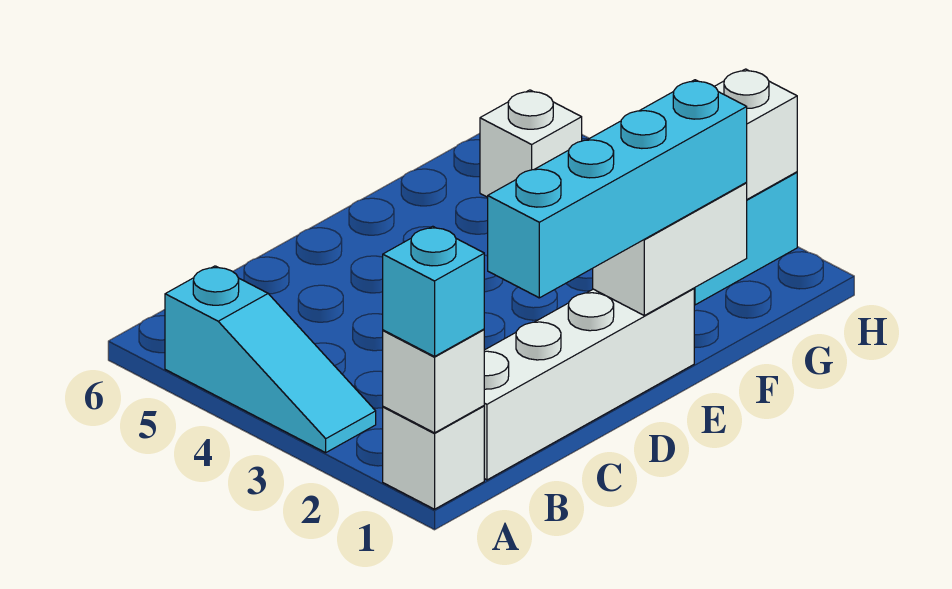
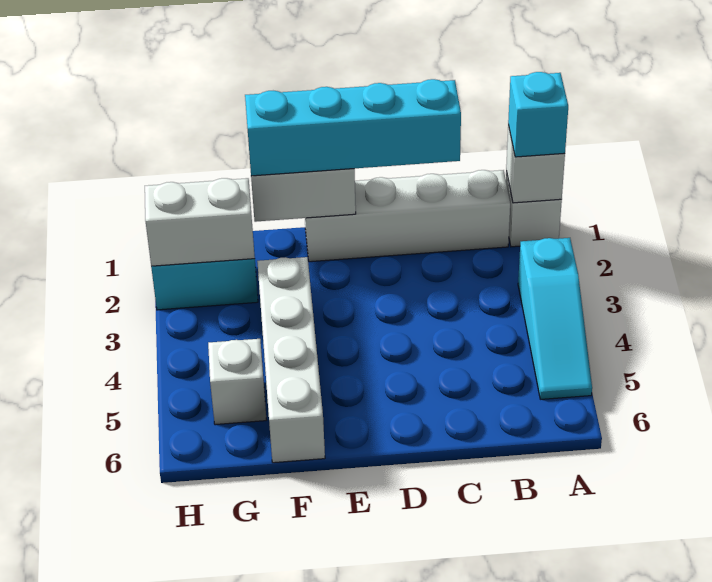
cyan slope A3:A5 level 1 top 5 -> cyan slope A3:A5 level 1 top 3
none -> white brick F3:F6 level 1

